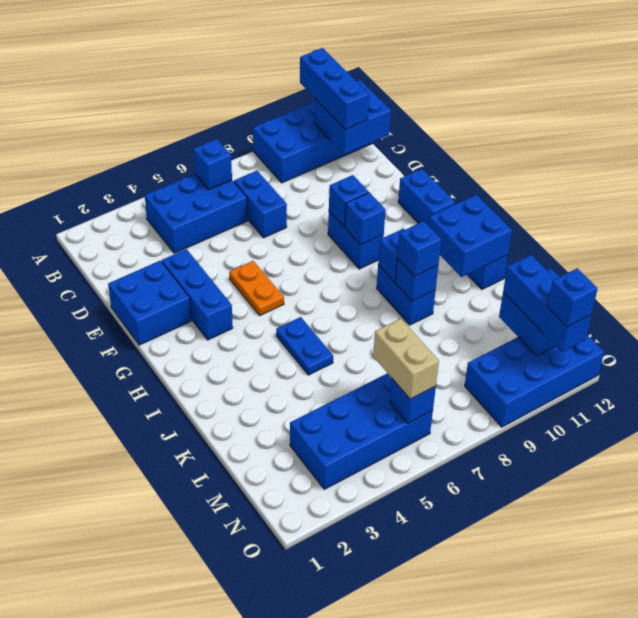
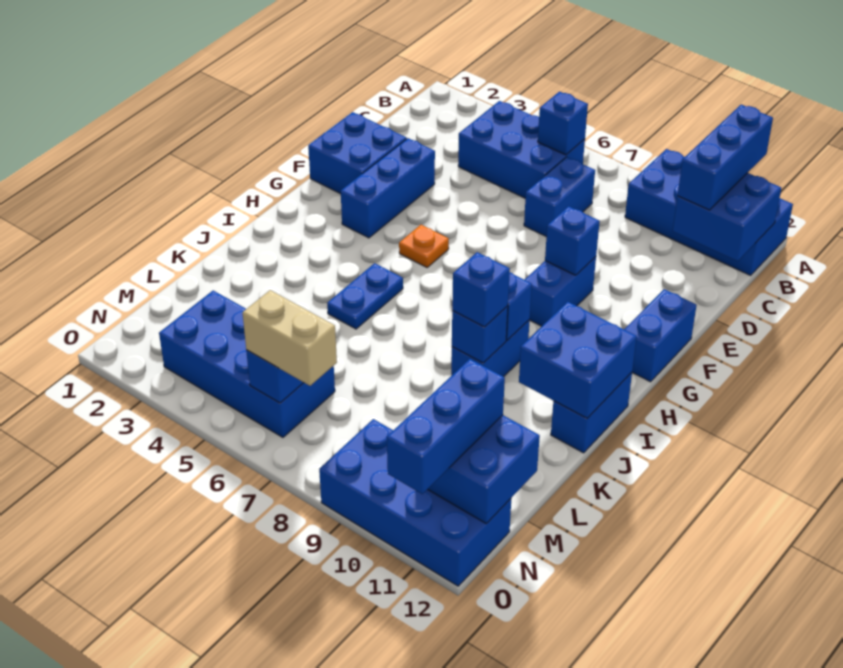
orange plate F5:G5 level 1 -> orange plate G5 level 1
blue brick G9 level 2 -> none
tan brick M6:N6 level 3 -> tan brick N6:N7 level 3
blue brick O11 level 4 -> none

